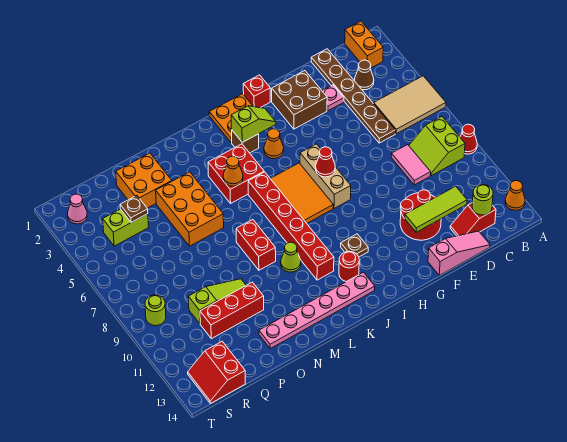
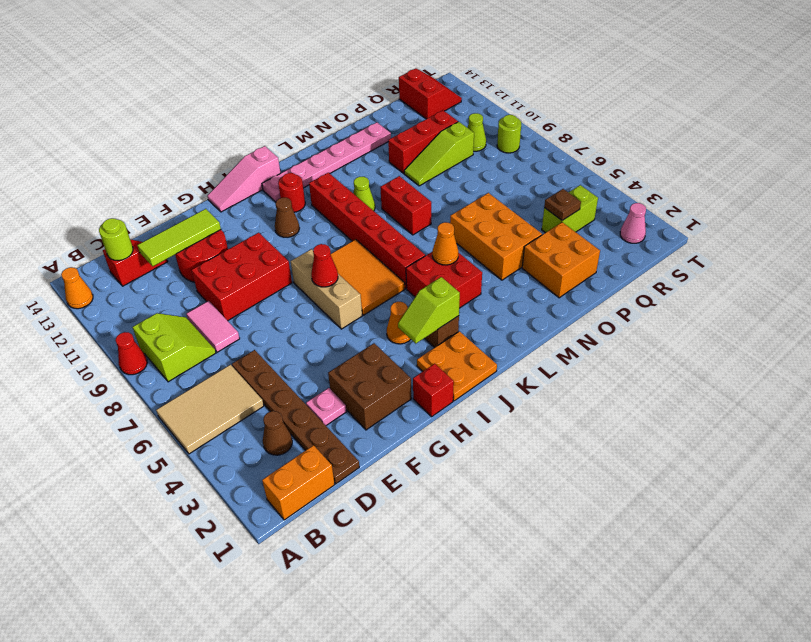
orange brick B1:B2 level 1 -> orange brick B1:C1 level 1
pink slope D14:F14 level 1 top F -> pink slope H14:J14 level 1 top J
none -> red brick E9:G10 level 1
brown plate I11 level 1 -> brown cone I11 level 1
none -> lime cone R10 level 1

